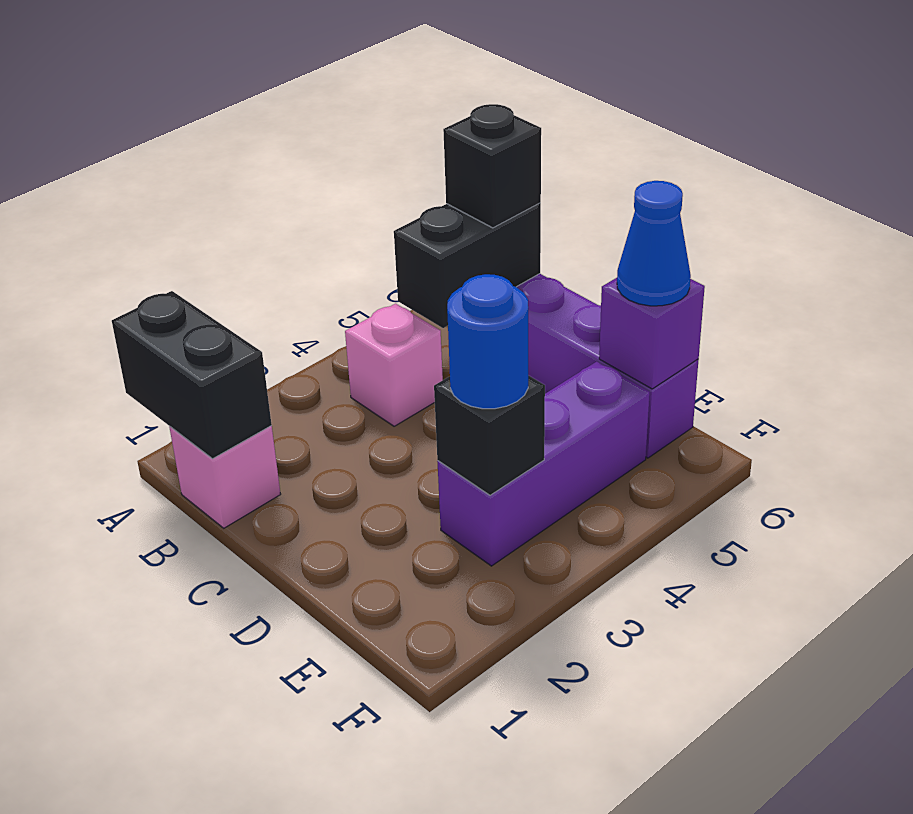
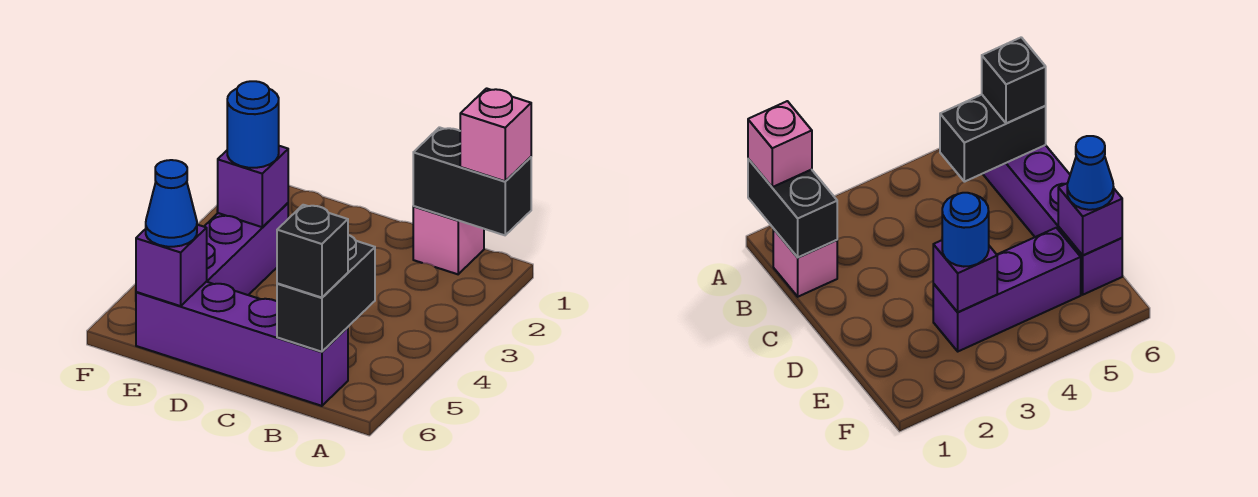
pink brick B4 level 1 -> pink brick A1 level 3
black brick E3 level 2 -> purple brick E3 level 2

